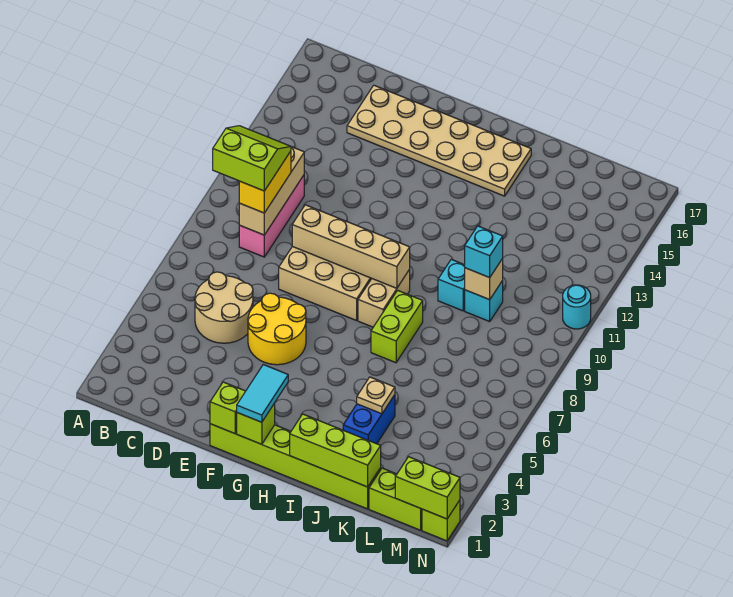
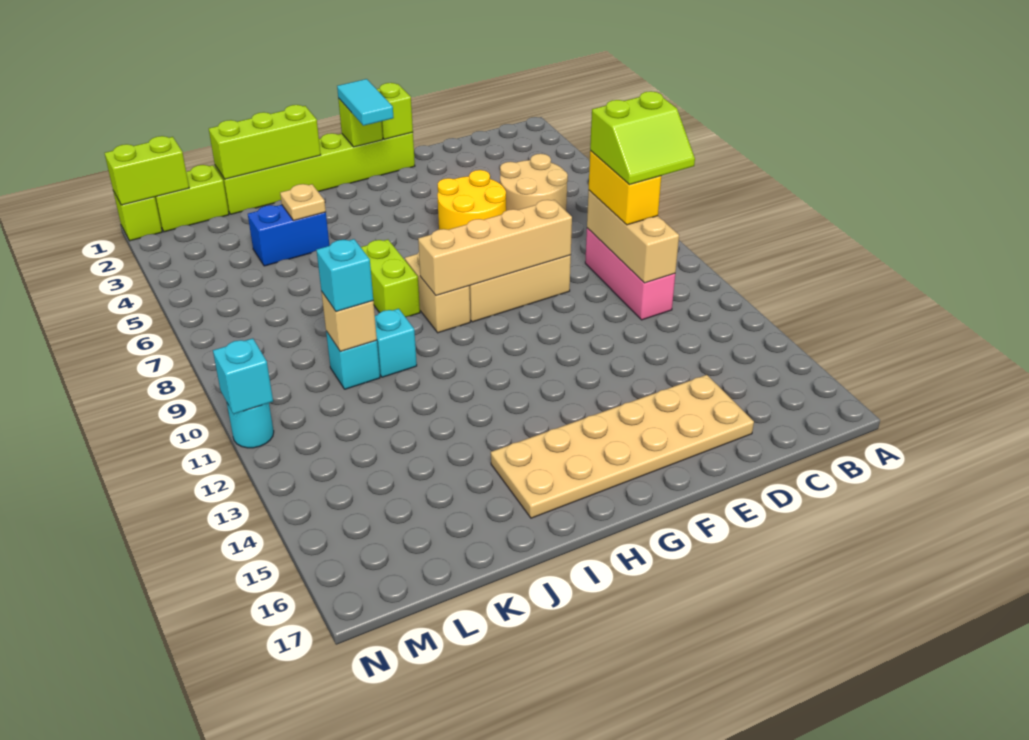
blue brick J3:J4 level 1 -> blue brick J4:K4 level 1
none -> cyan brick N11 level 2

